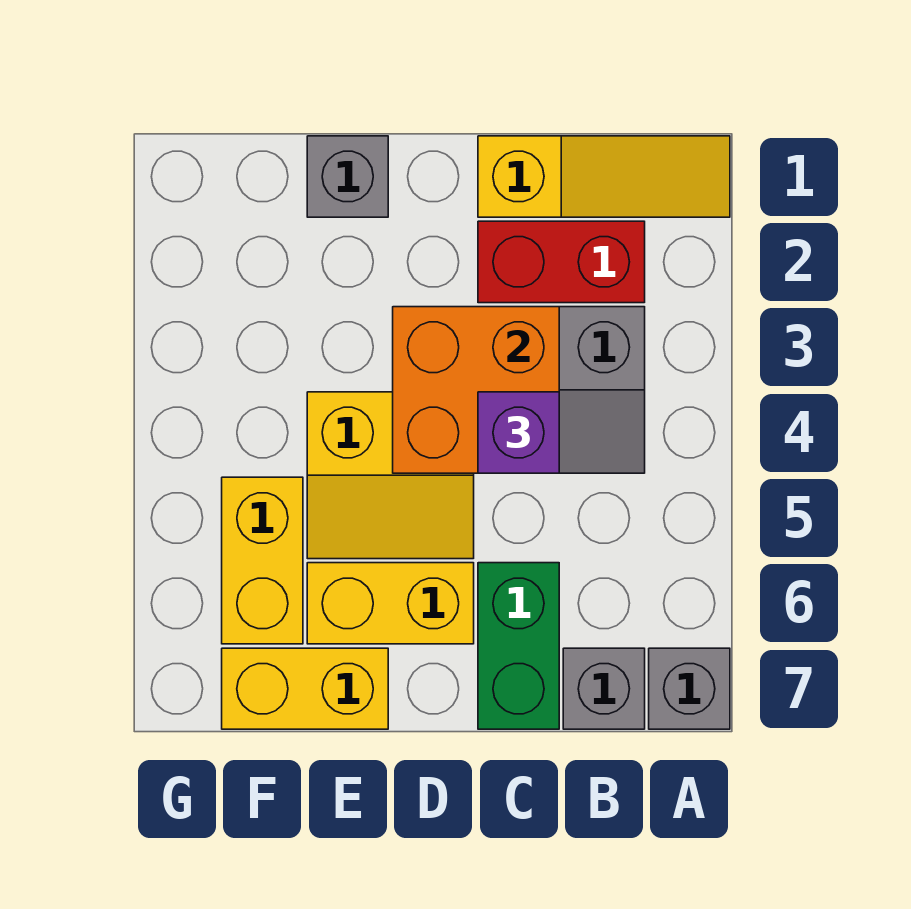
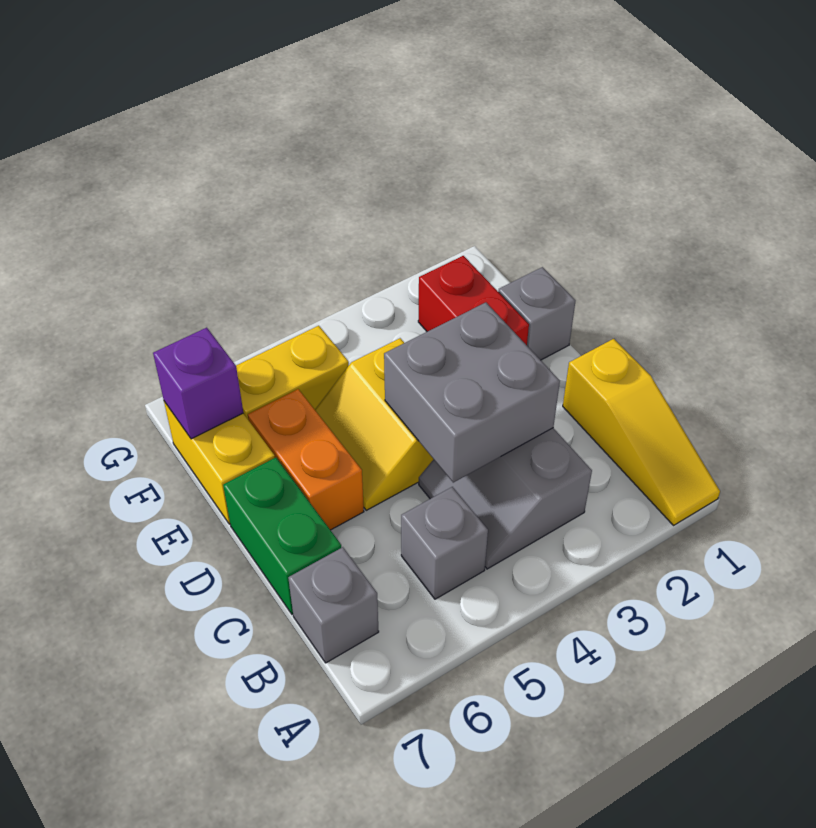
grey brick A7 level 1 -> grey brick B5 level 1
red brick B2:C2 level 1 -> red brick E2:F2 level 1
orange brick C3:D4 level 2 -> grey brick C3:D4 level 2
purple brick C4 level 3 -> purple brick F7 level 2
green brick C6:C7 level 1 -> green brick C7:D7 level 1
yellow brick D6:E6 level 1 -> orange brick D6:E6 level 1

